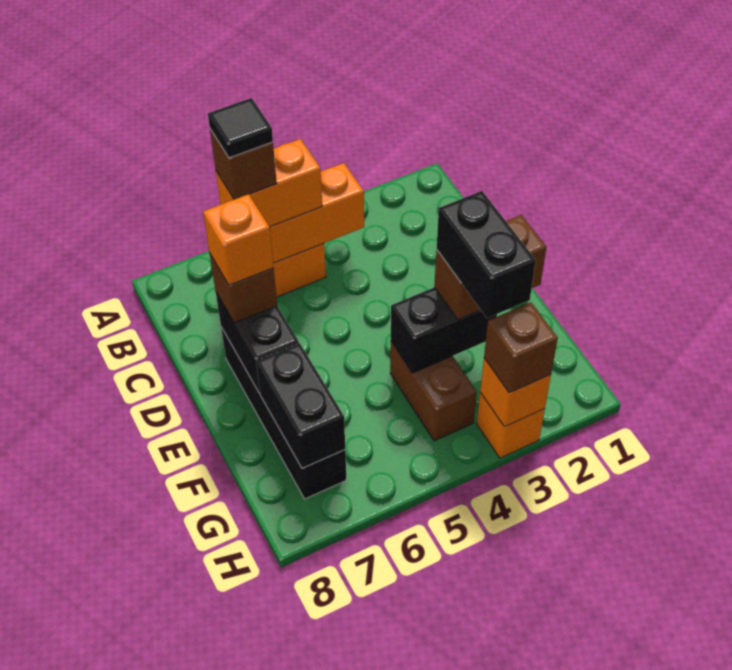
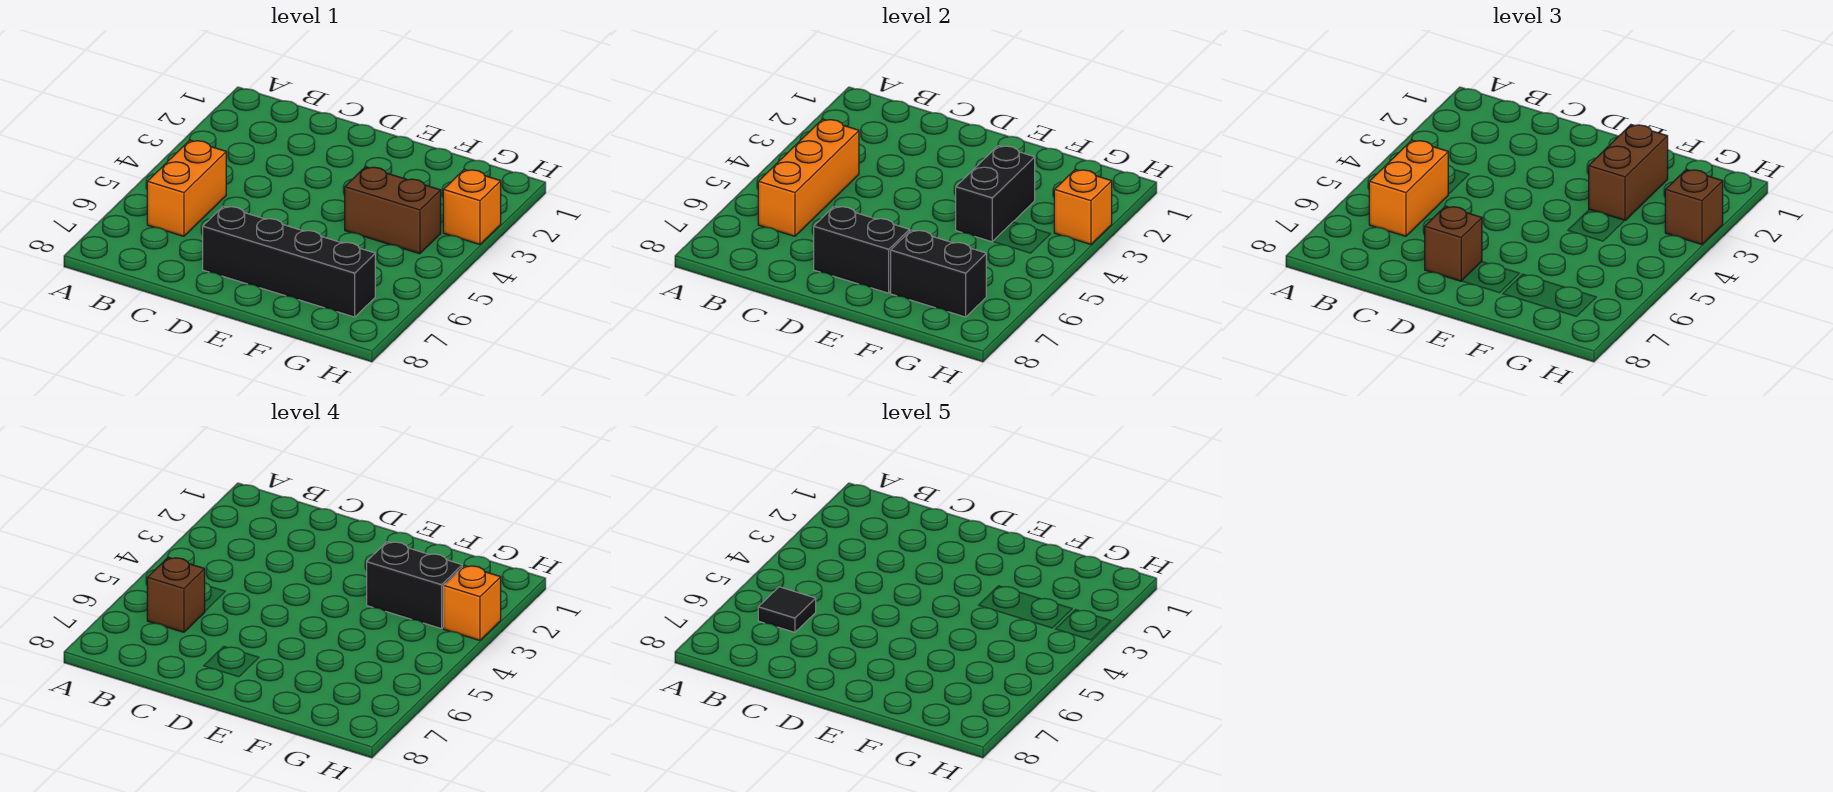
orange brick D7 level 4 -> orange brick H3 level 4

